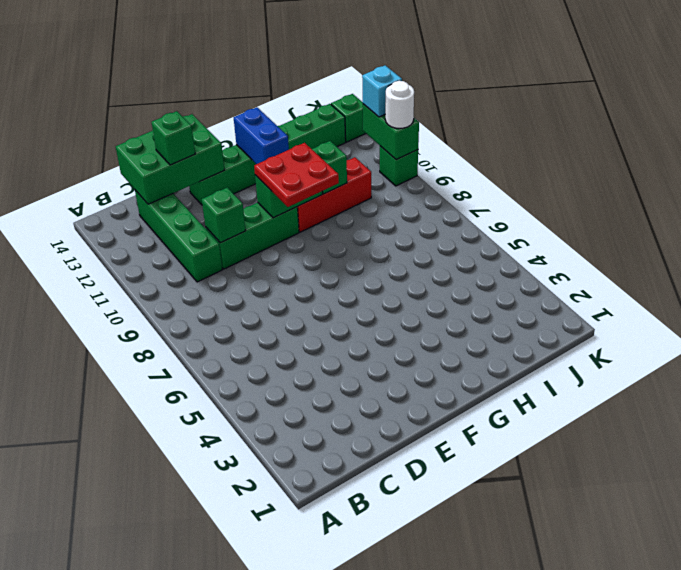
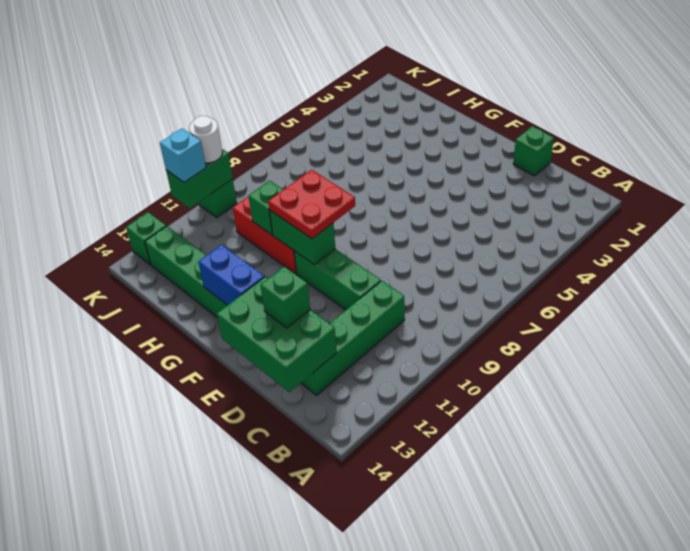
green brick D10 level 2 -> green brick D1 level 1
blue brick G12:G13 level 2 -> blue brick F13:G13 level 2

